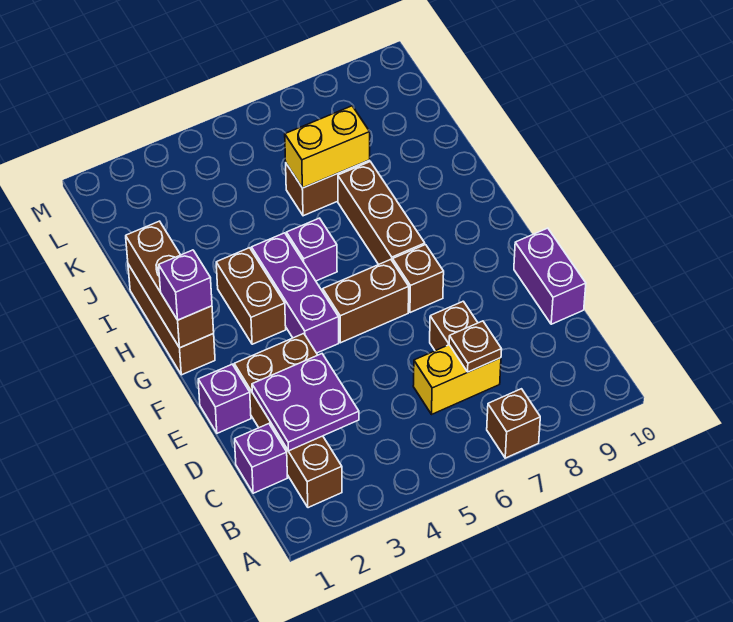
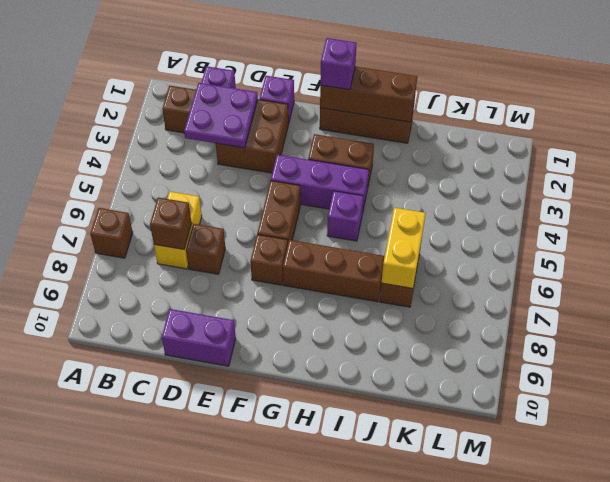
brown plate C7 level 2 -> brown brick C7 level 2

